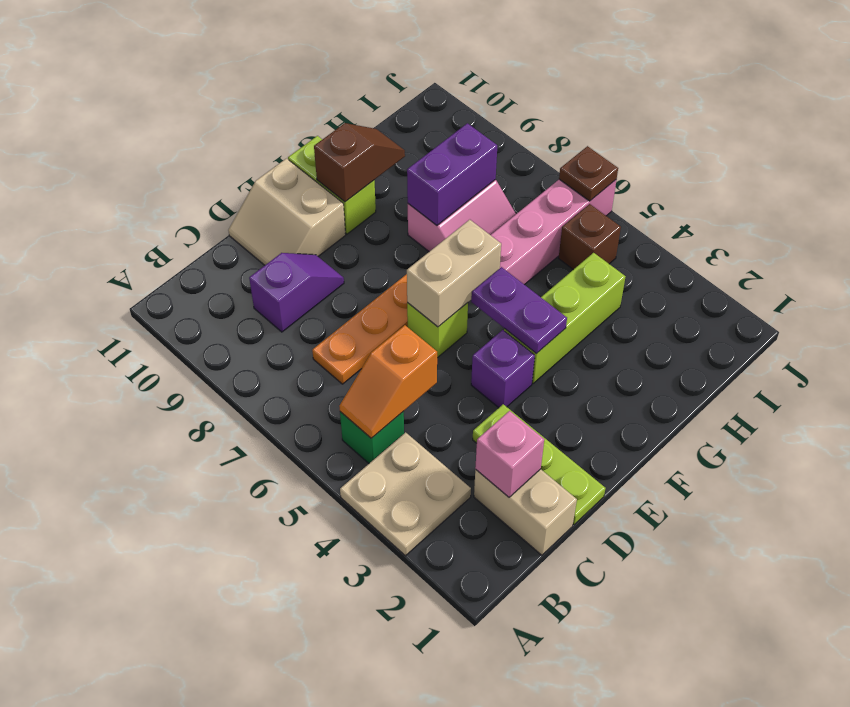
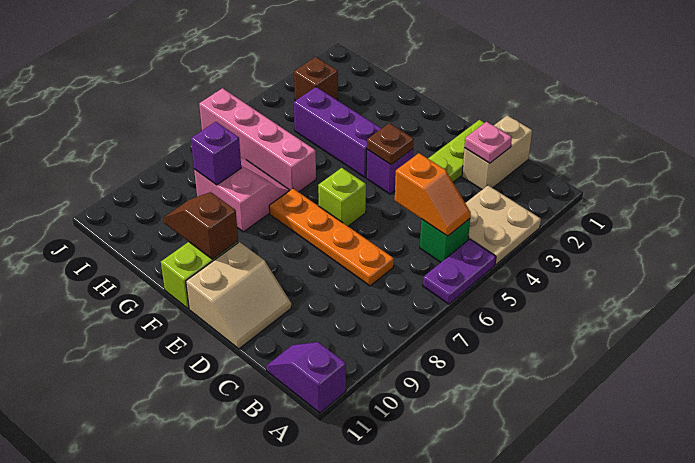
pink brick C2 level 2 -> pink plate C2 level 2
purple slope C9:D9 level 1 top C -> purple slope A11:B11 level 1 top A
tan brick E6:F6 level 2 -> none
lime brick F4:H4 level 1 -> purple brick F4:H4 level 1
purple plate F4:F5 level 2 -> purple plate A5:A6 level 1
purple brick G8:H8 level 2 -> purple brick H8 level 2
brown brick I5 level 1 -> brown brick I3 level 1
brown plate J6 level 2 -> brown plate E4 level 2

